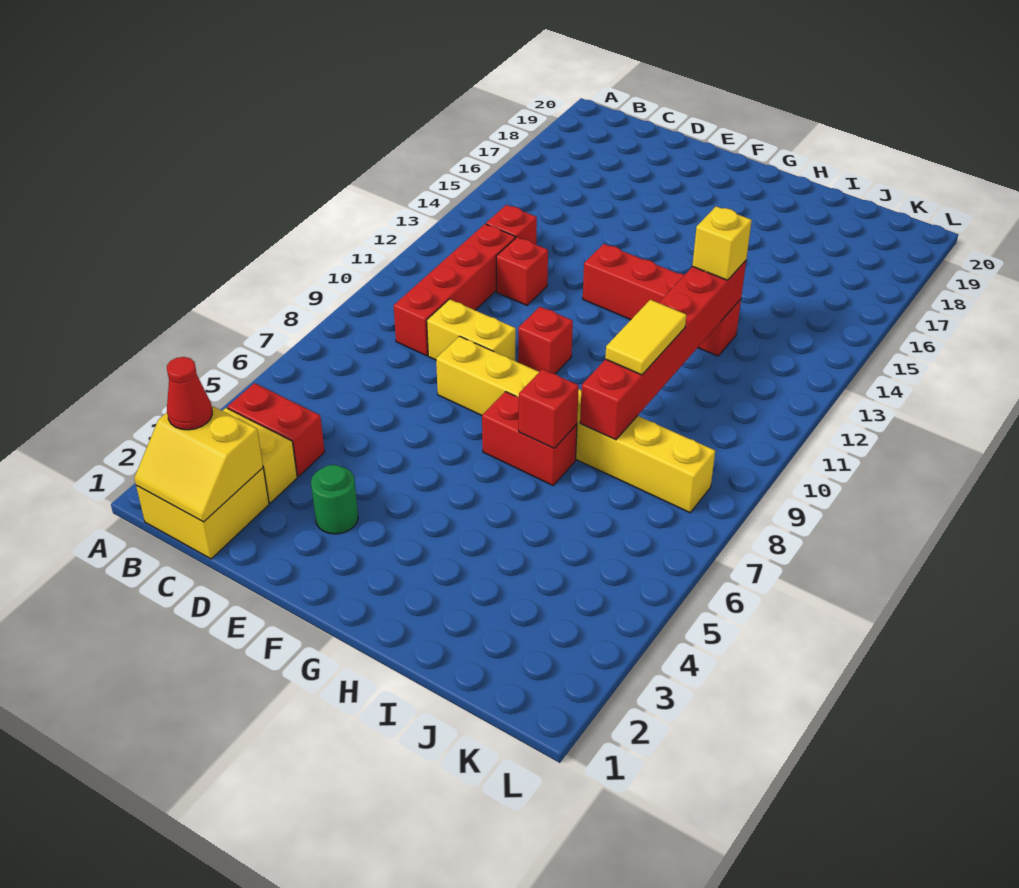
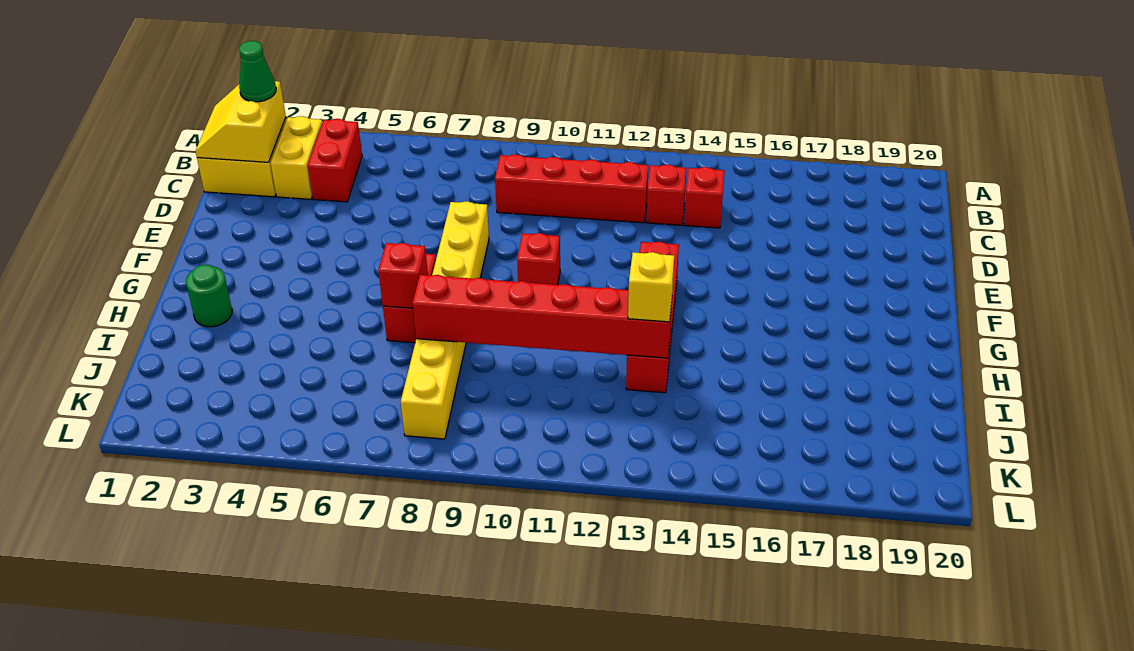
red cone B2 level 3 -> green cone B2 level 3
yellow brick D9:E9 level 1 -> none
red brick D12 level 1 -> red brick C14 level 1
green round brick E3 level 1 -> green round brick H2 level 1
yellow tile I9:I10 level 3 -> none

